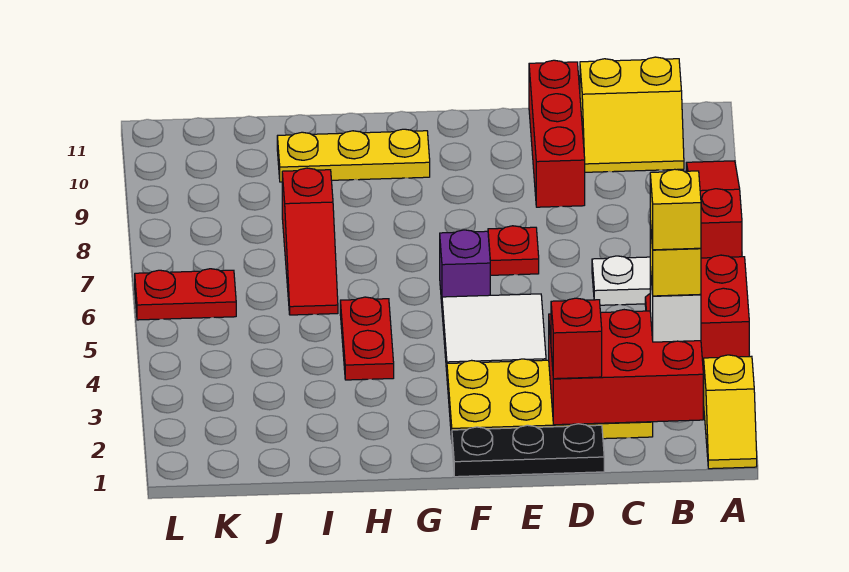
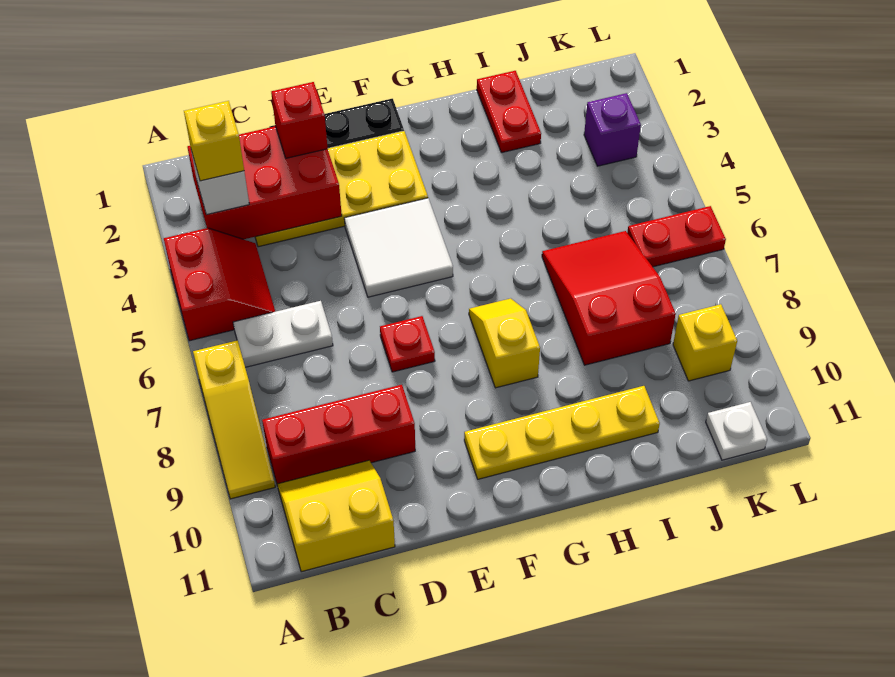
yellow slope A1:A2 level 1 top 2 -> yellow slope G7:G8 level 1 top 8
red slope A7:A9 level 1 top 7 -> yellow slope A7:A9 level 1 top 7
yellow brick B3 level 5 -> yellow brick K9 level 1
red brick D9:D11 level 1 -> red brick B9:D9 level 1
purple brick F6 level 1 -> purple brick K3 level 1
yellow plate G10:I10 level 1 -> yellow plate F10:I10 level 1
red plate H4:H5 level 1 -> red plate I1:I2 level 1
red slope I6:I8 level 1 top 8 -> red slope I6:J8 level 1 top 8
none -> white plate K11 level 1

